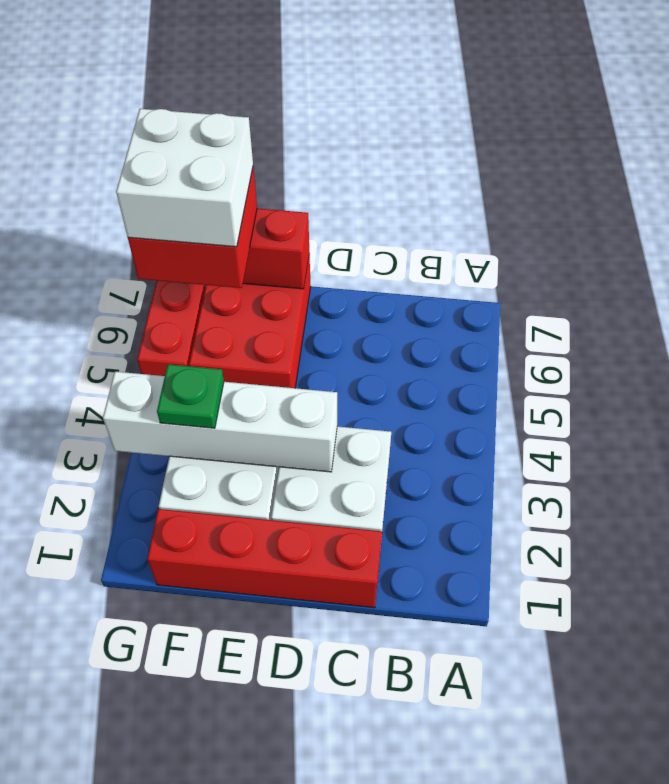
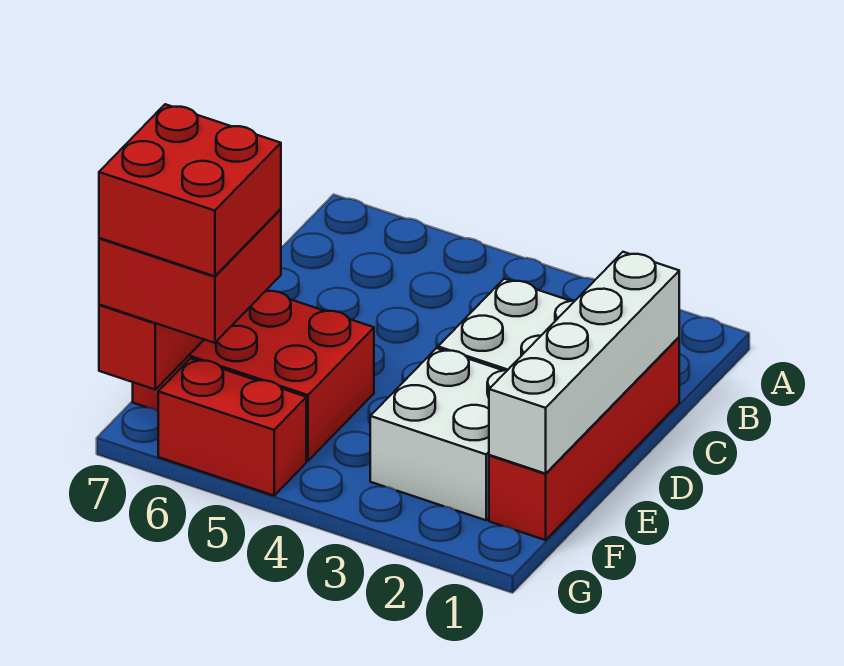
white brick D3:G3 level 2 -> white brick C1:F1 level 2
green plate F3 level 3 -> none
white brick F6:G7 level 4 -> red brick F6:G7 level 4

